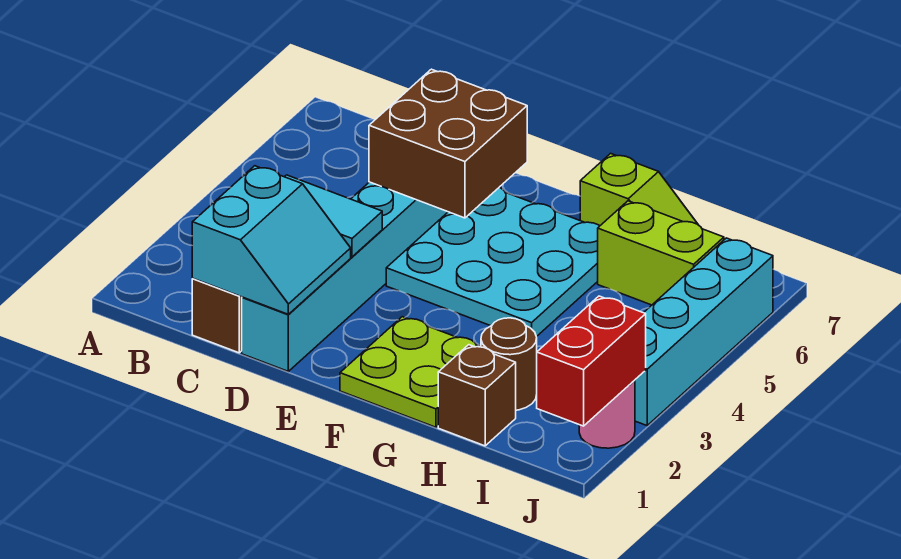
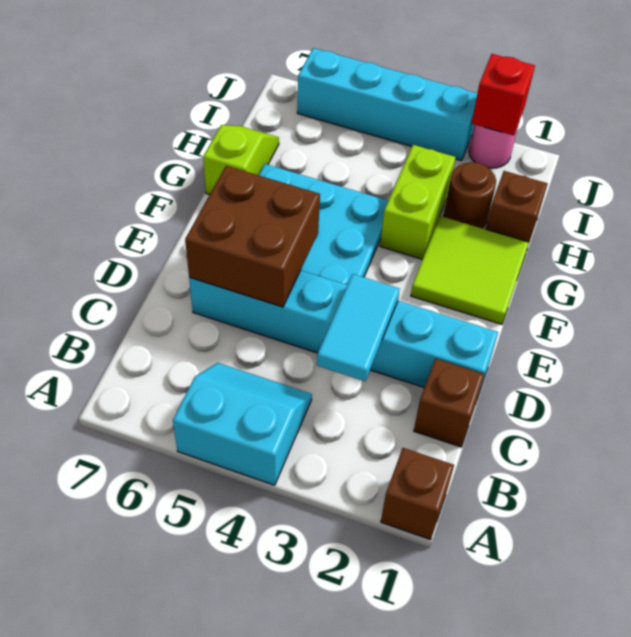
none -> brown brick A1 level 1
cyan slope C1:D2 level 2 top C -> cyan slope A4:B5 level 1 top A
lime plate F1:G2 level 1 -> lime tile F1:G2 level 1
lime brick H6:I6 level 1 -> lime brick G3:H3 level 1
red brick J1:J2 level 2 -> red brick J2 level 2

